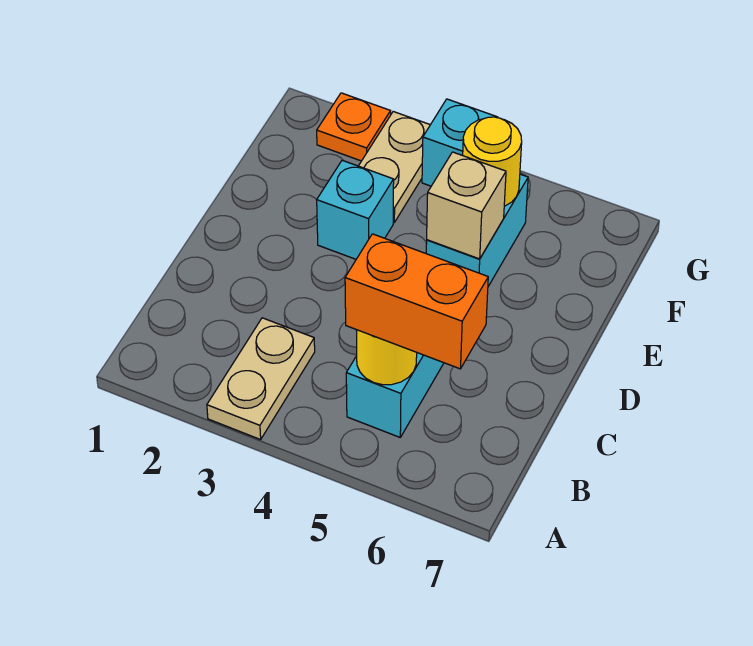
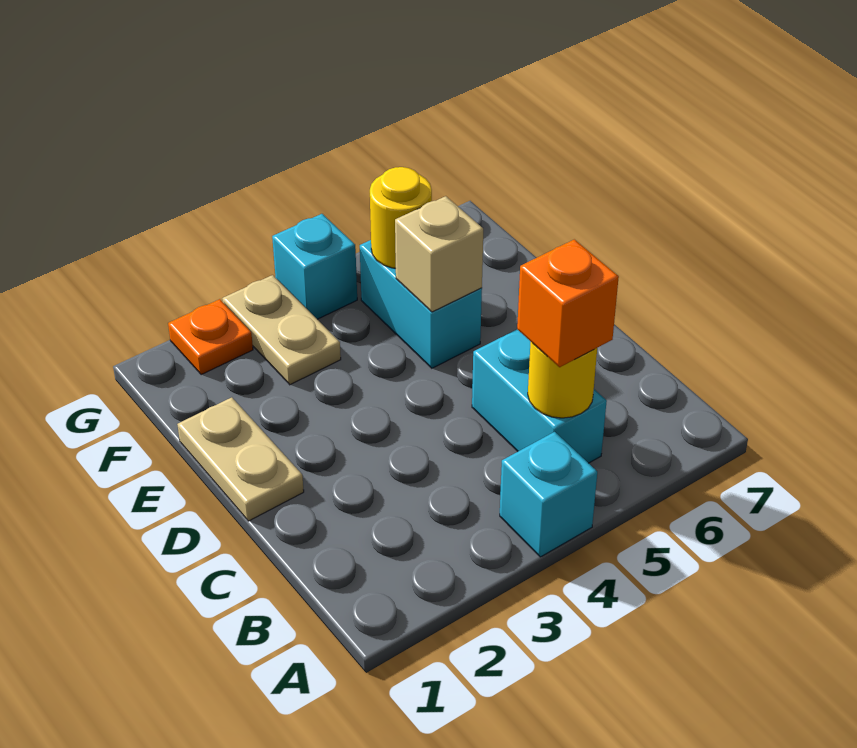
tan plate A3:B3 level 1 -> tan plate D1:E1 level 1
orange brick B5:B6 level 3 -> orange brick B5 level 3
cyan brick E3 level 1 -> cyan brick A4 level 1

